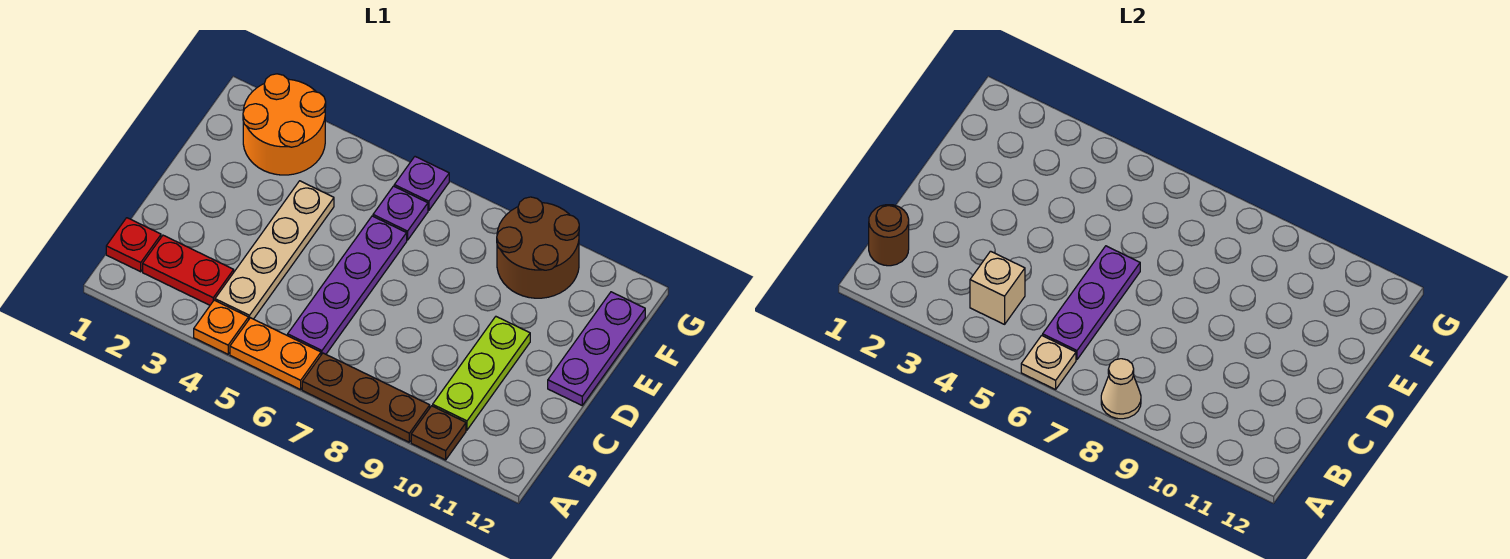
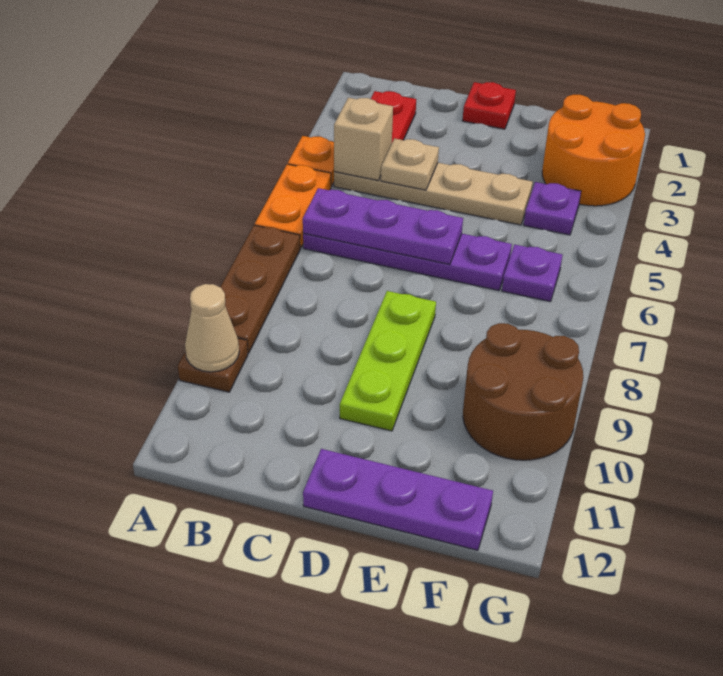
tan plate A6 level 2 -> tan plate C4 level 2
tan cone A8 level 2 -> tan cone A10 level 2
red plate B1 level 1 -> red plate D1 level 1
brown round brick B1 level 2 -> none
lime plate B10:D10 level 1 -> lime plate D8:D10 level 1
purple plate G6 level 1 -> purple plate F4 level 1

